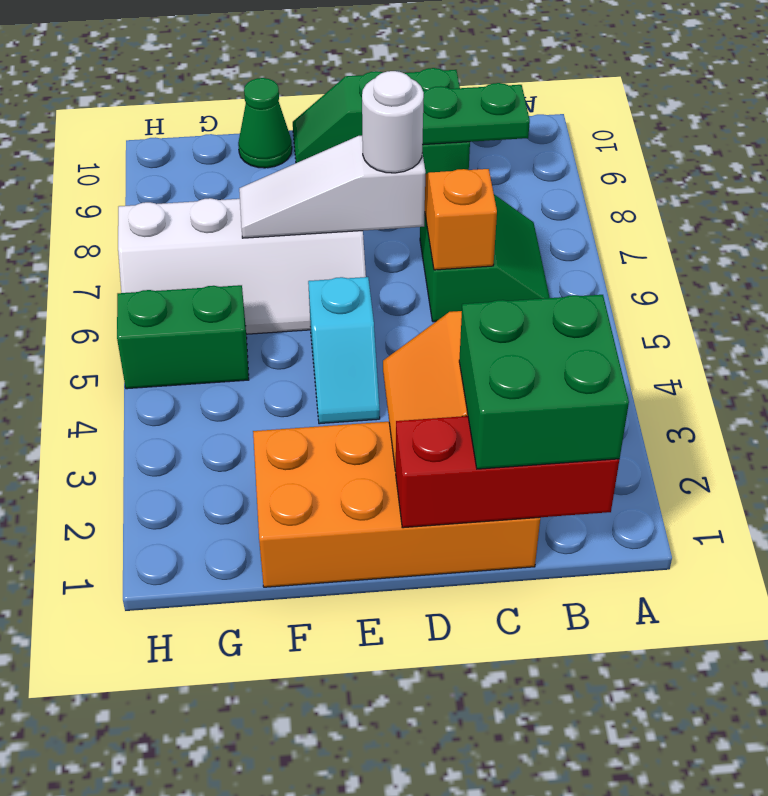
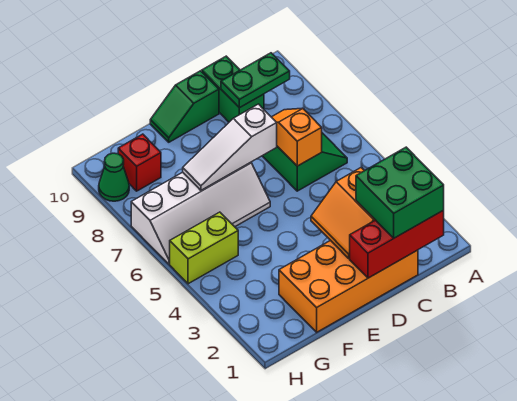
white round brick D7 level 3 -> none
cyan slope E4:E5 level 1 top 5 -> none
green cone F10 level 1 -> green cone H9 level 1
green brick G5:H5 level 1 -> lime brick G5:H5 level 1
none -> red brick G9 level 1

